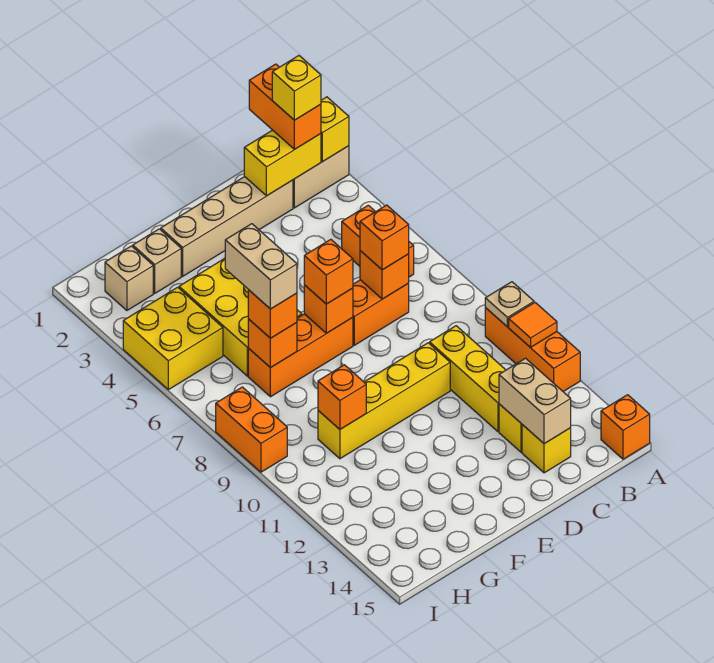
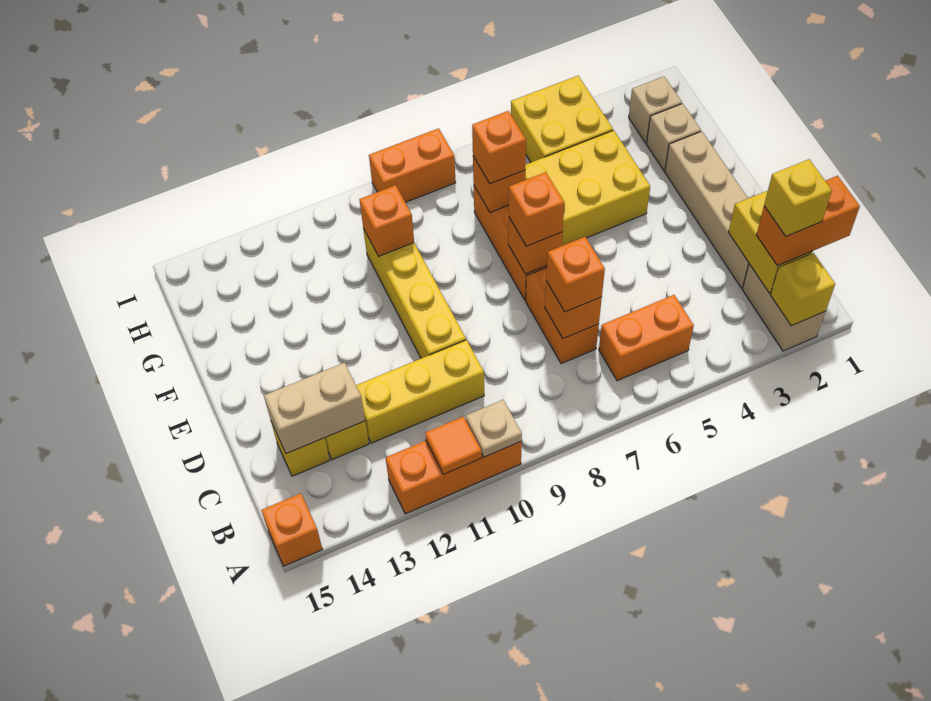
tan brick G6:G7 level 4 -> none

